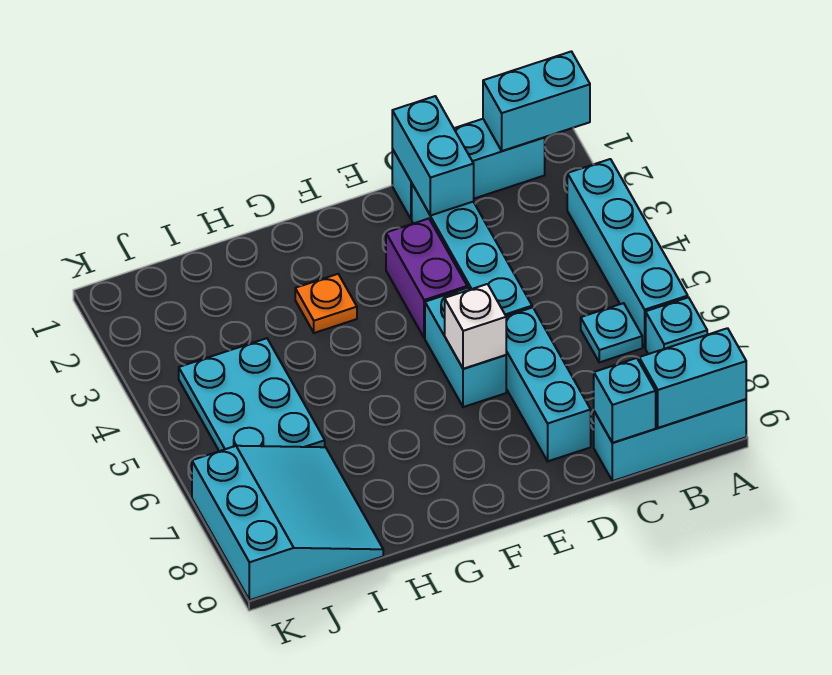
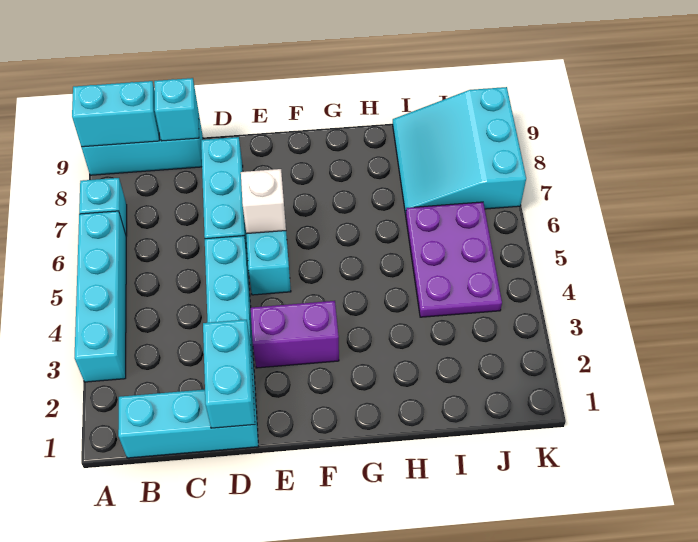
cyan brick A1:B1 level 2 -> none
cyan plate B6 level 1 -> none
purple brick E3:E4 level 1 -> purple brick E3:F3 level 1
orange plate G3 level 1 -> none
cyan plate I4:J6 level 1 -> purple plate I4:J6 level 1

